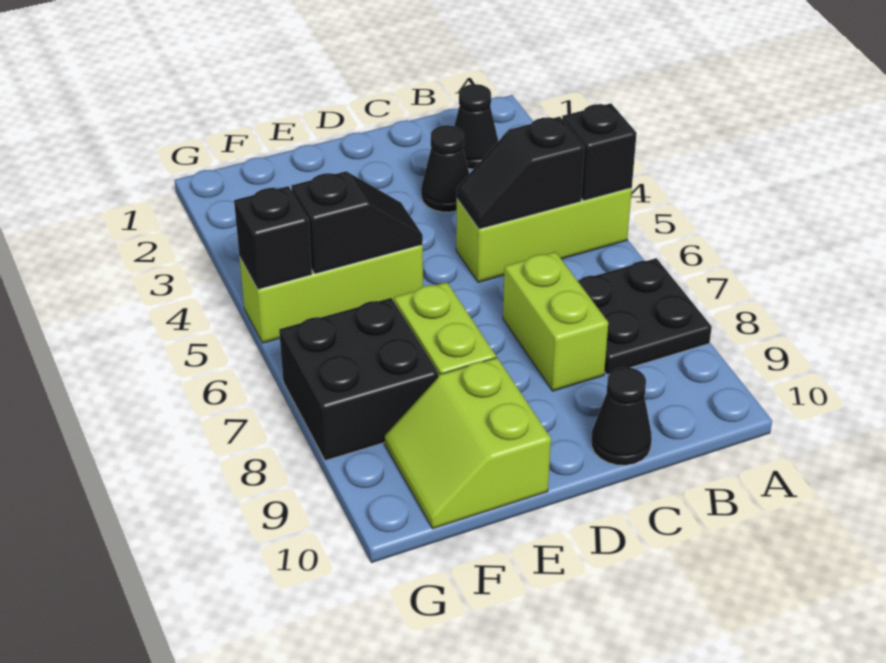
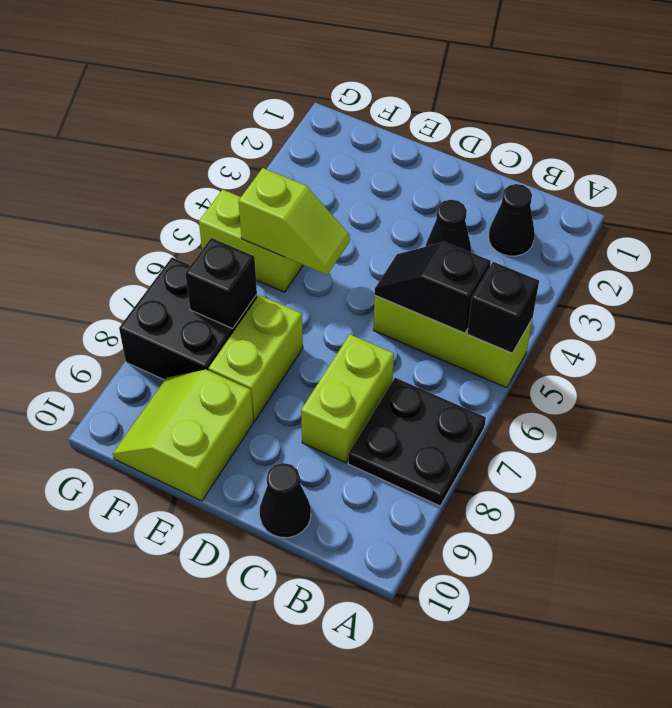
lime brick E5:G5 level 1 -> lime brick F5:G5 level 1
black slope E5:F5 level 2 top F -> lime slope E5:F5 level 2 top F
black brick G5 level 2 -> black brick F7 level 2

